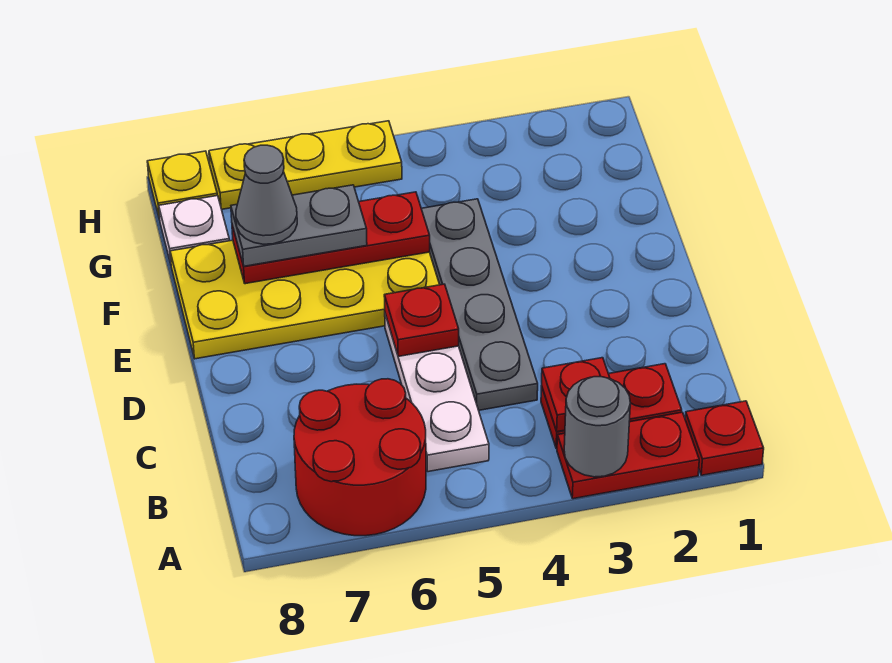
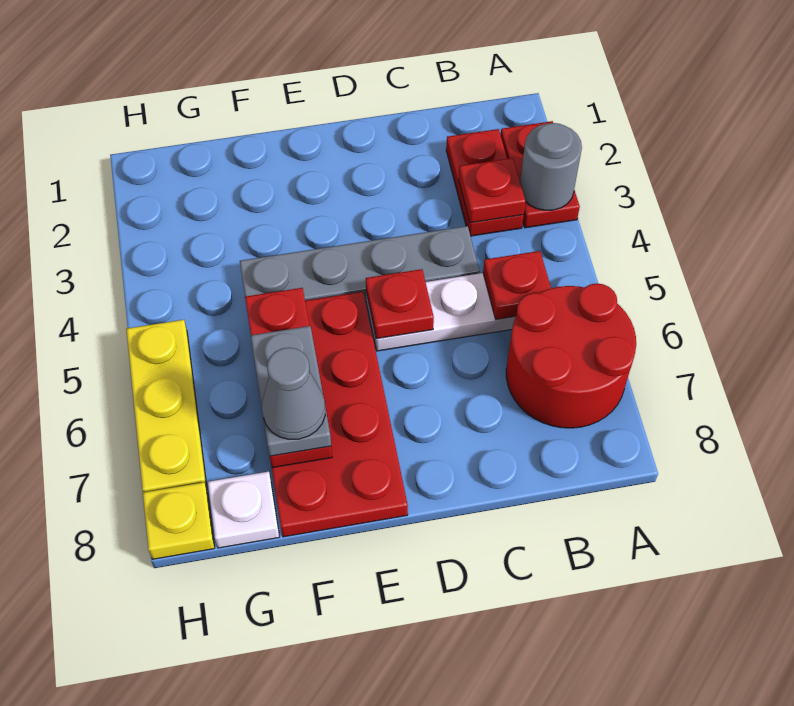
red plate A1 level 1 -> red plate B5 level 2
yellow plate E5:F8 level 1 -> red plate E5:F8 level 1

